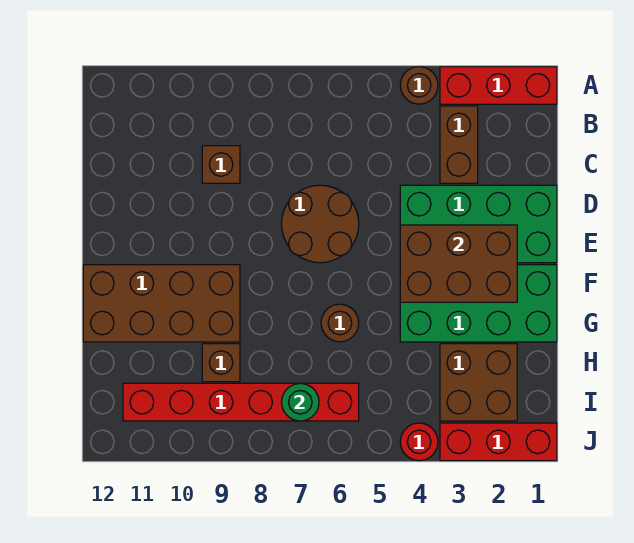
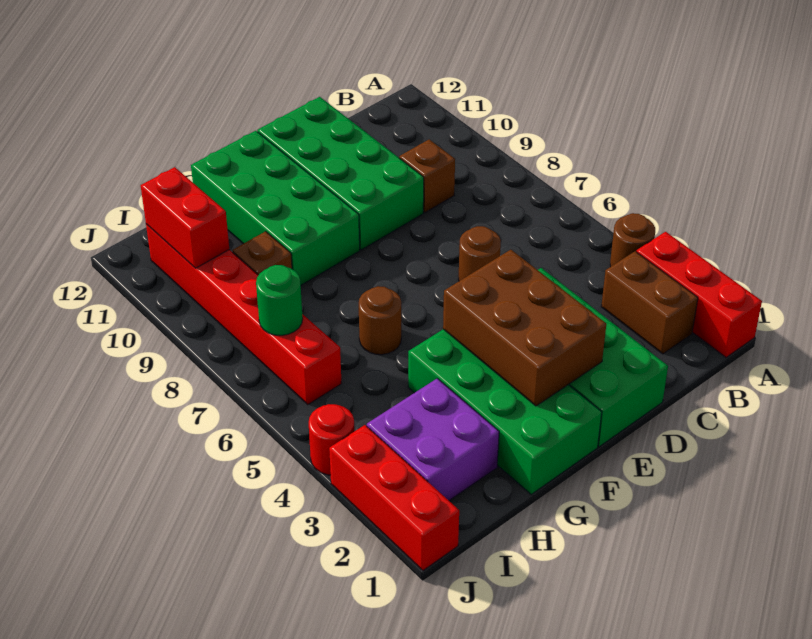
brown brick B3:C3 level 1 -> brown brick B2:B3 level 1
brown round brick D6:E7 level 1 -> brown round brick D6 level 1
none -> green brick D9:E12 level 1
brown brick F9:G12 level 1 -> green brick F9:G12 level 1
brown brick H2:I3 level 1 -> purple brick H2:I3 level 1
none -> red brick I10:I11 level 2

